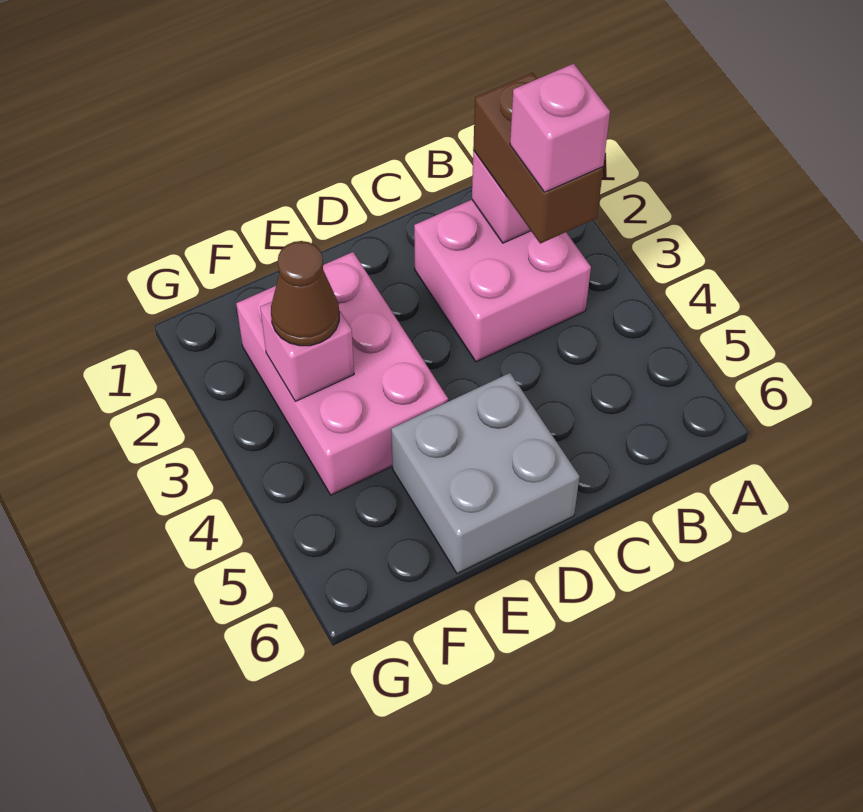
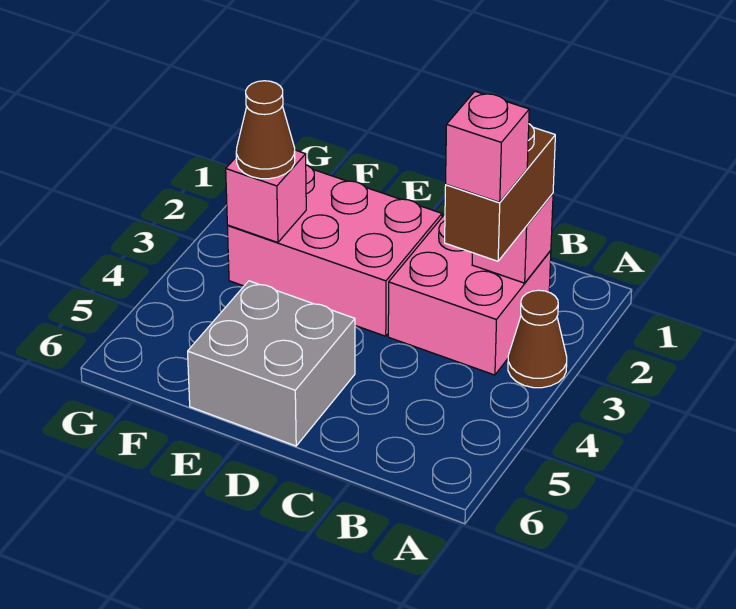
none -> brown cone A3 level 1
pink brick E2:F4 level 1 -> pink brick D2:F3 level 1

